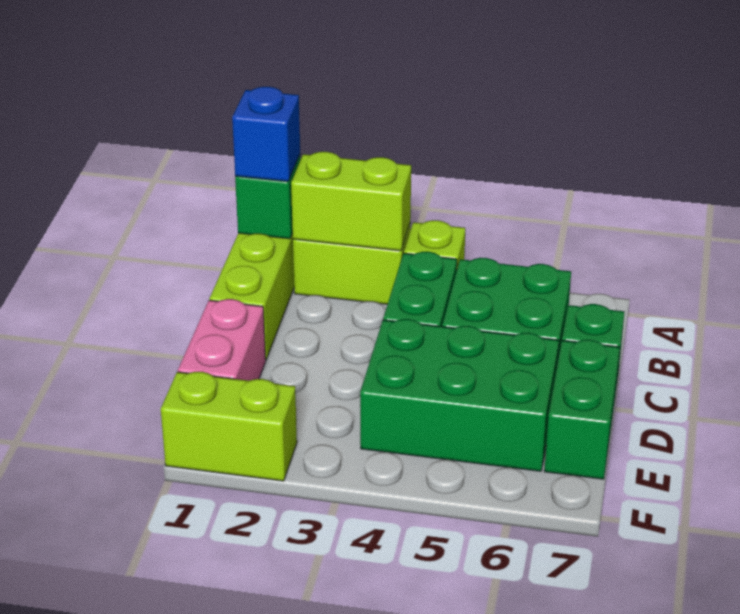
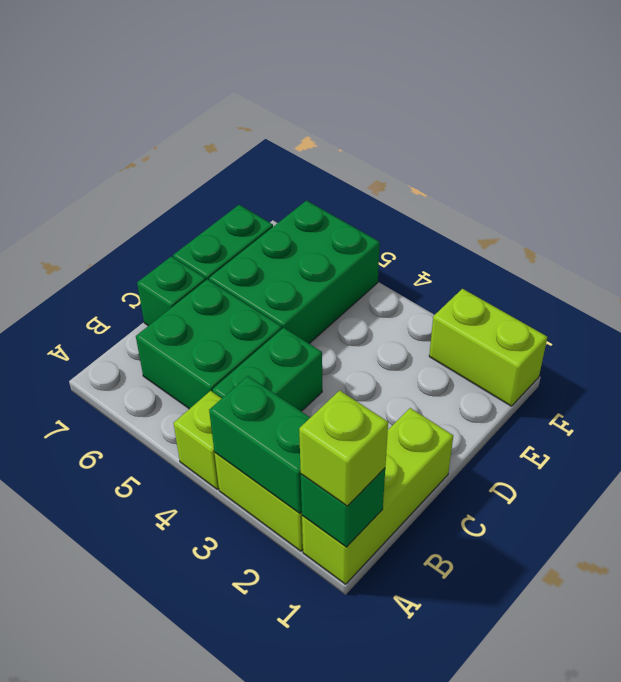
blue brick A1 level 3 -> lime brick A1 level 3
lime brick A2:A3 level 2 -> green brick A2:A3 level 2
pink brick D1:E1 level 1 -> none
green brick D4:E6 level 1 -> green brick D5:F6 level 1

